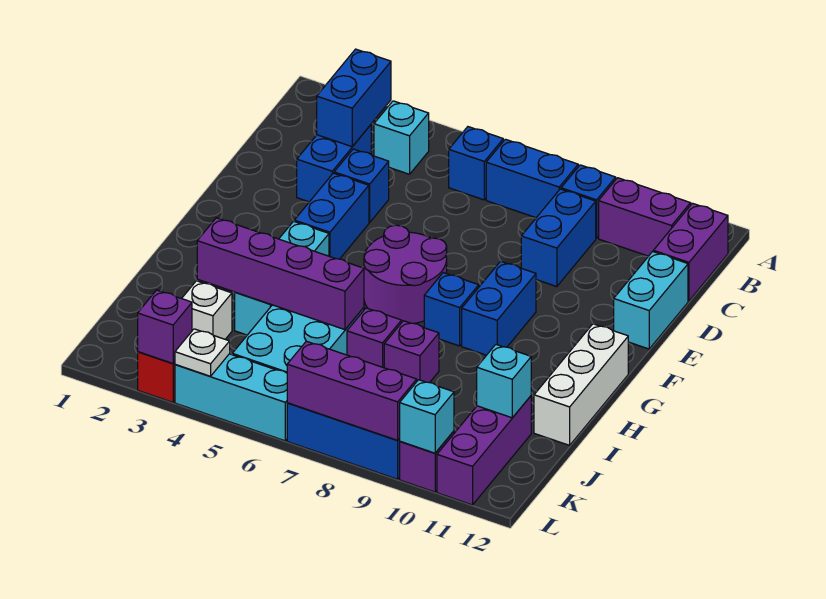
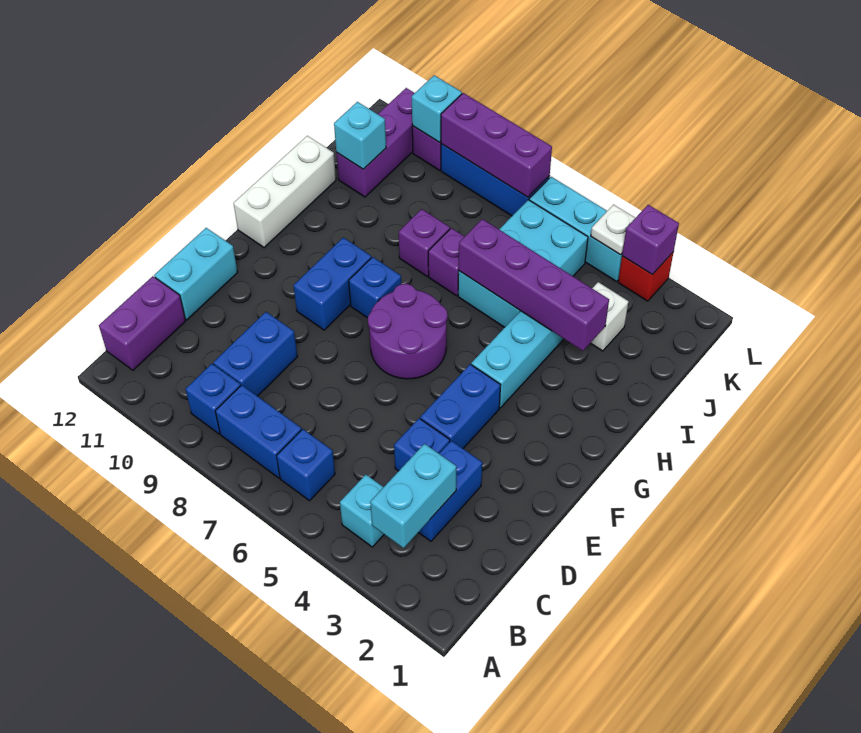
blue brick B3:C3 level 2 -> cyan brick B3:C3 level 2
purple brick B10:B11 level 1 -> none

